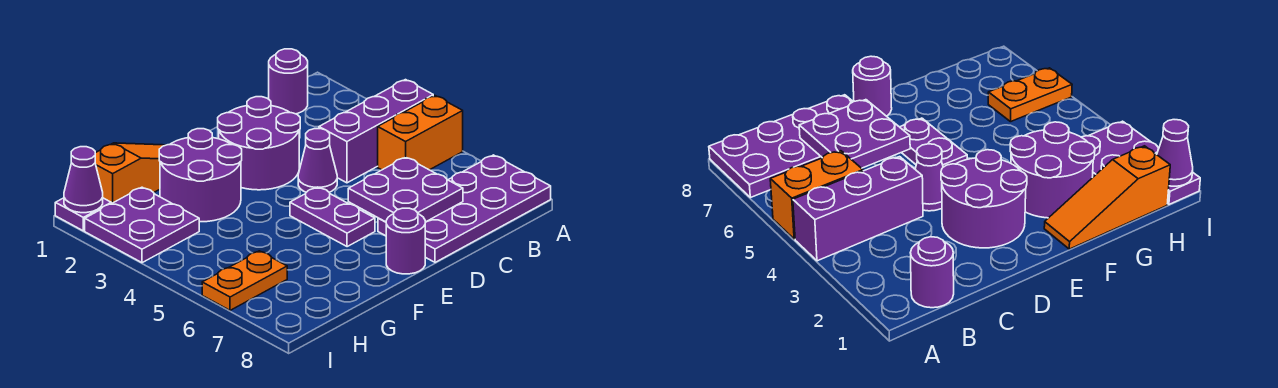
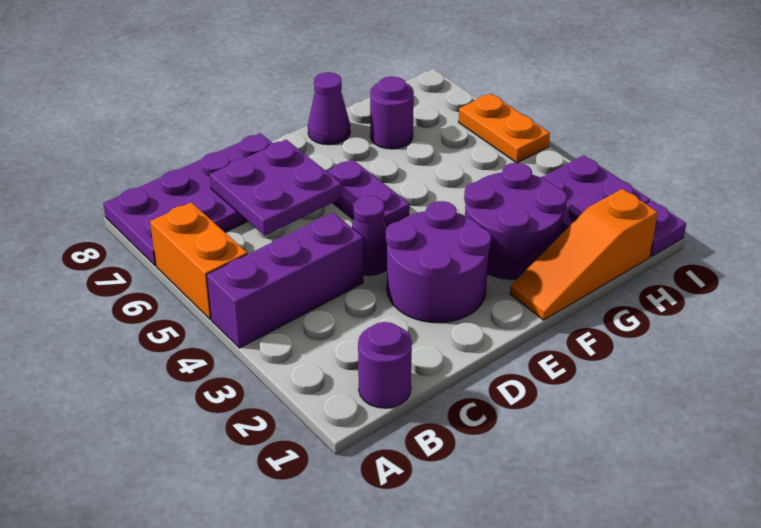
orange brick A5:B5 level 1 -> orange brick A5:A6 level 1
purple round brick E8 level 1 -> purple round brick G7 level 1
orange plate H6:I6 level 1 -> orange plate I5:I6 level 1
purple cone I1 level 2 -> purple cone F8 level 1

